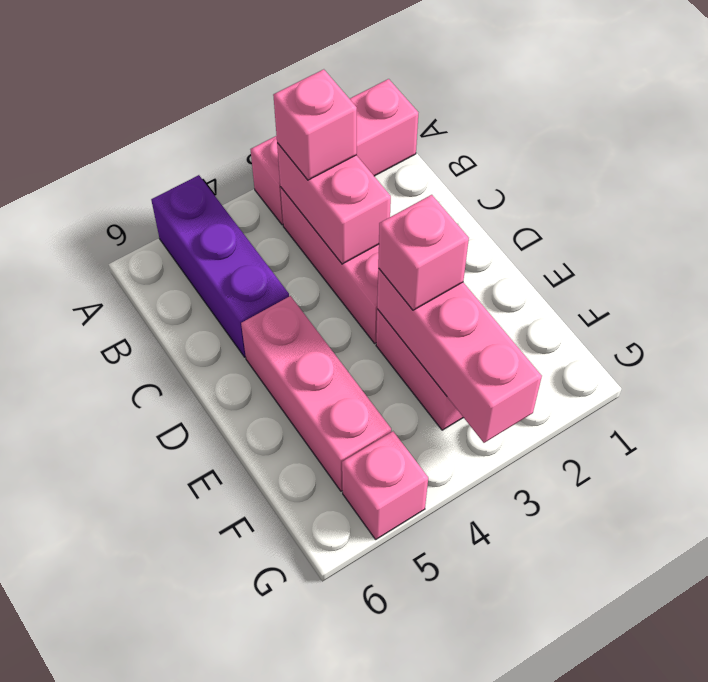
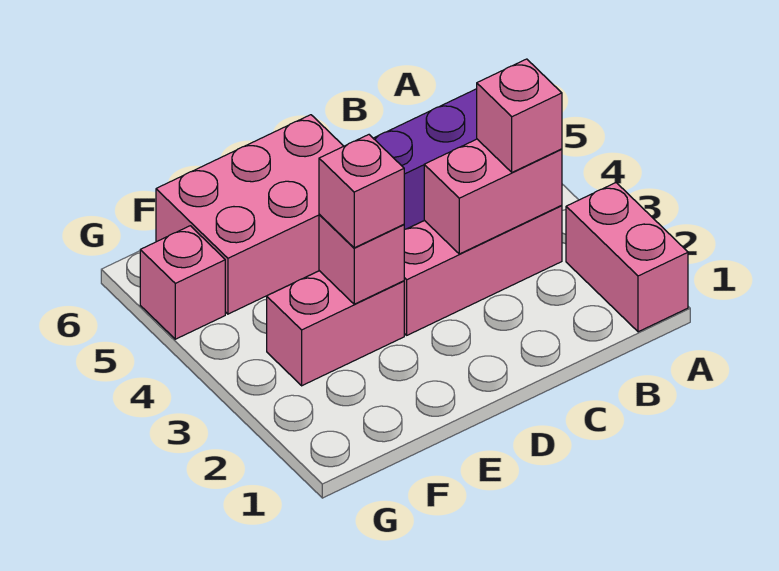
pink brick A1:A3 level 1 -> pink brick A1:A2 level 1
pink brick D5:F5 level 1 -> pink brick D5:F6 level 1
pink brick E3:G3 level 2 -> pink brick E3 level 2

